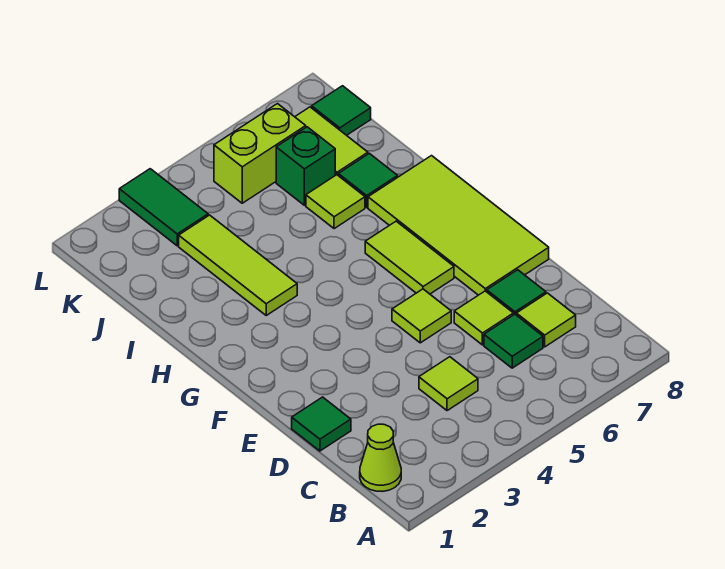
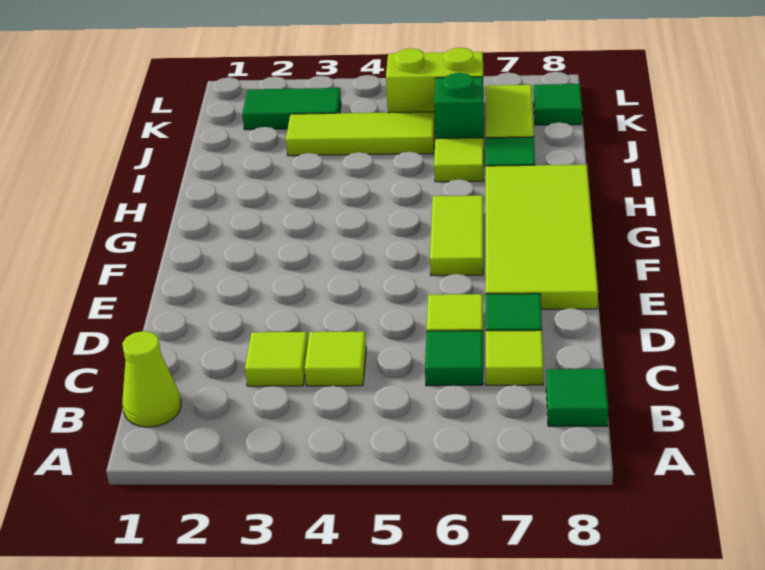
green tile D1 level 1 -> green tile B8 level 1
lime tile E5 level 1 -> lime tile C3 level 1
lime tile H3:J3 level 1 -> lime tile J3:J5 level 1
green tile K3:L3 level 1 -> green tile K2:K3 level 1

